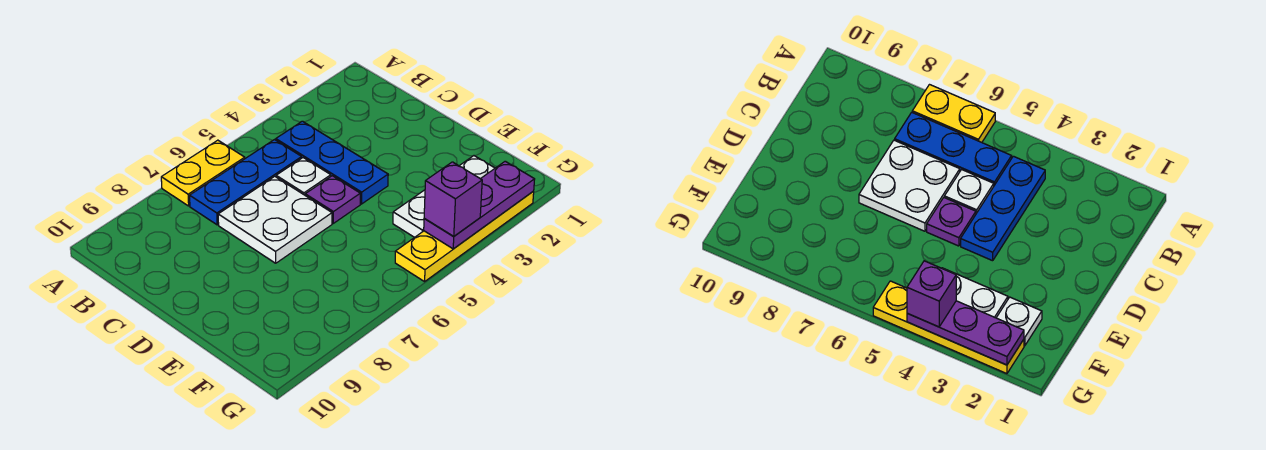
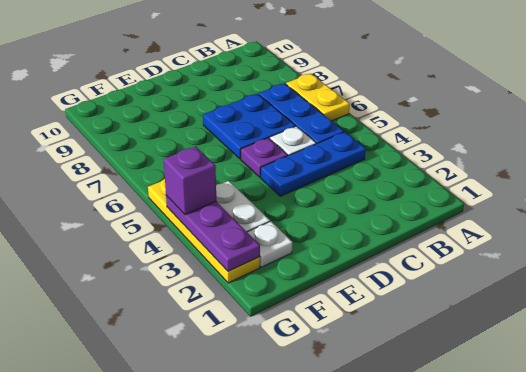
white plate C6:D7 level 1 -> blue plate C6:D7 level 1

